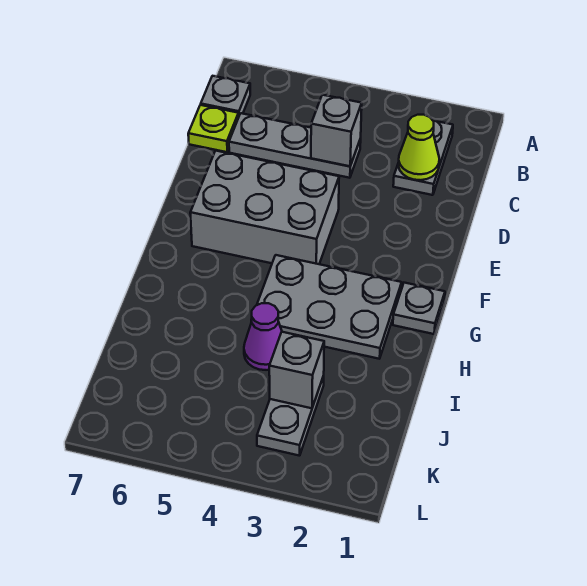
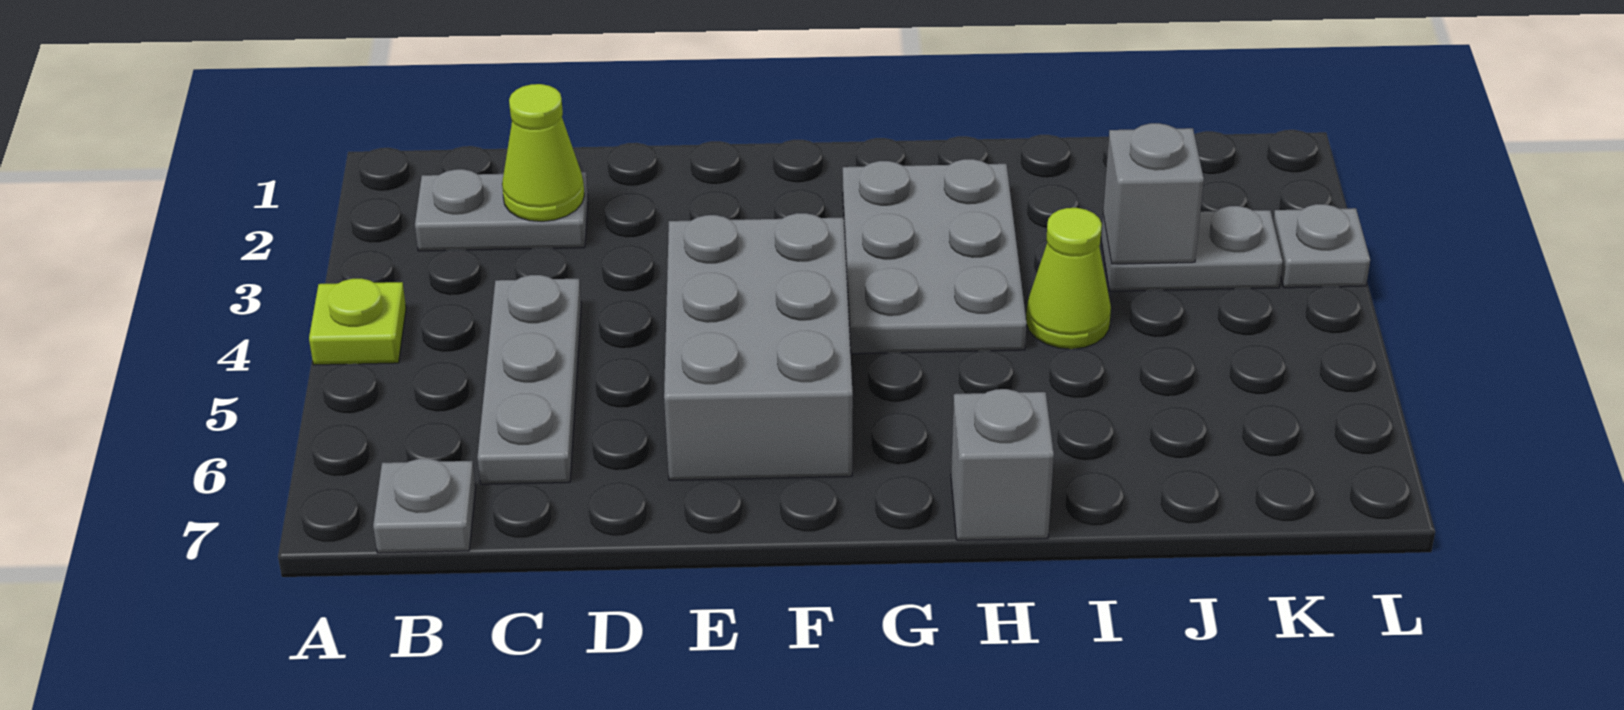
grey brick C4 level 2 -> grey brick H7 level 1
lime plate C7 level 1 -> lime plate A4 level 1
grey plate G1 level 1 -> grey plate L3 level 1
purple cone I4 level 1 -> lime cone I4 level 1

